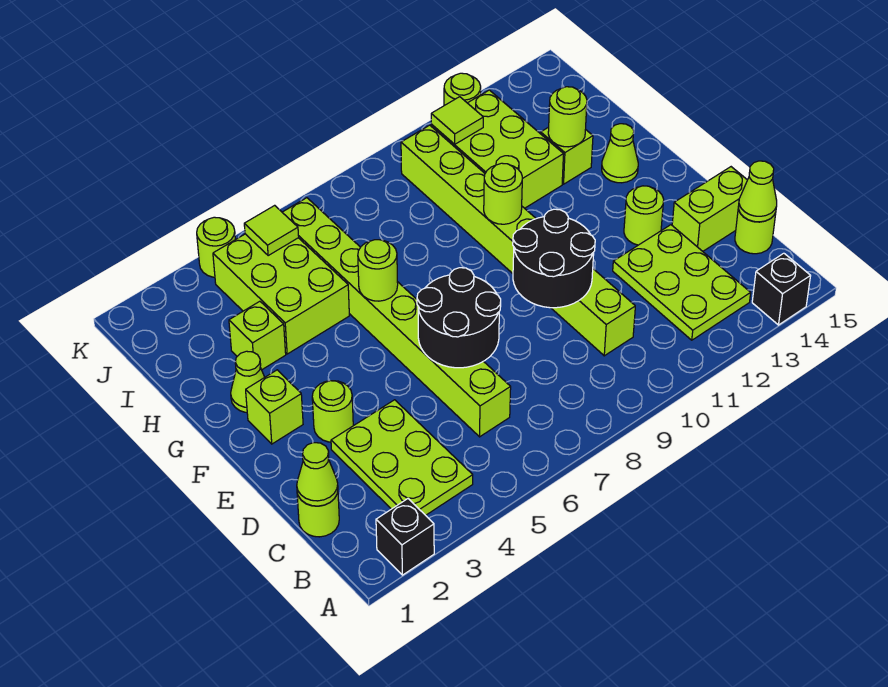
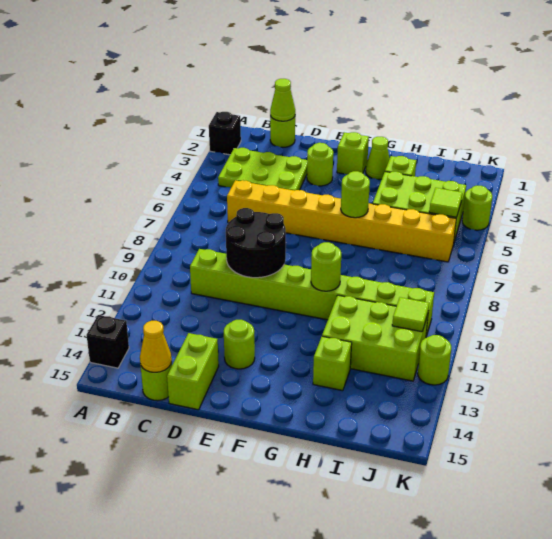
lime plate B12:D13 level 1 -> none
lime brick C6:J6 level 1 -> yellow brick C6:J6 level 1
lime cone C15 level 2 -> yellow cone C15 level 2
black round brick D6:E7 level 2 -> none
lime cone G14 level 1 -> none
lime round brick H13 level 2 -> none

